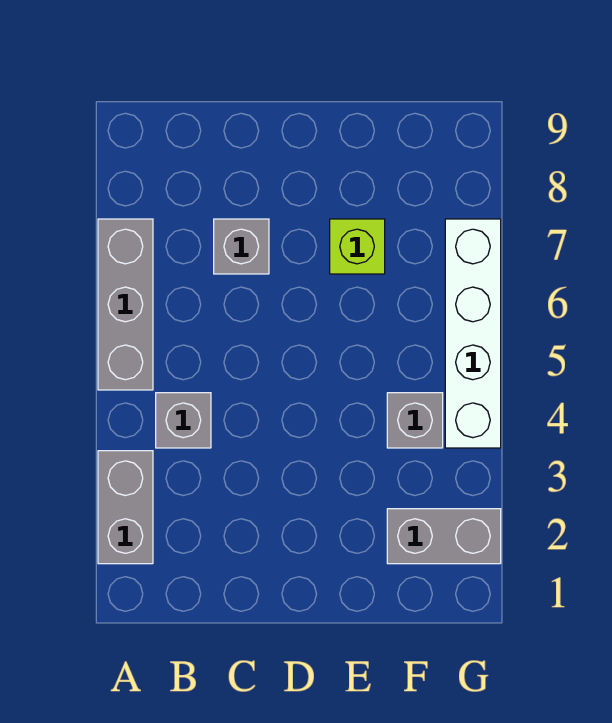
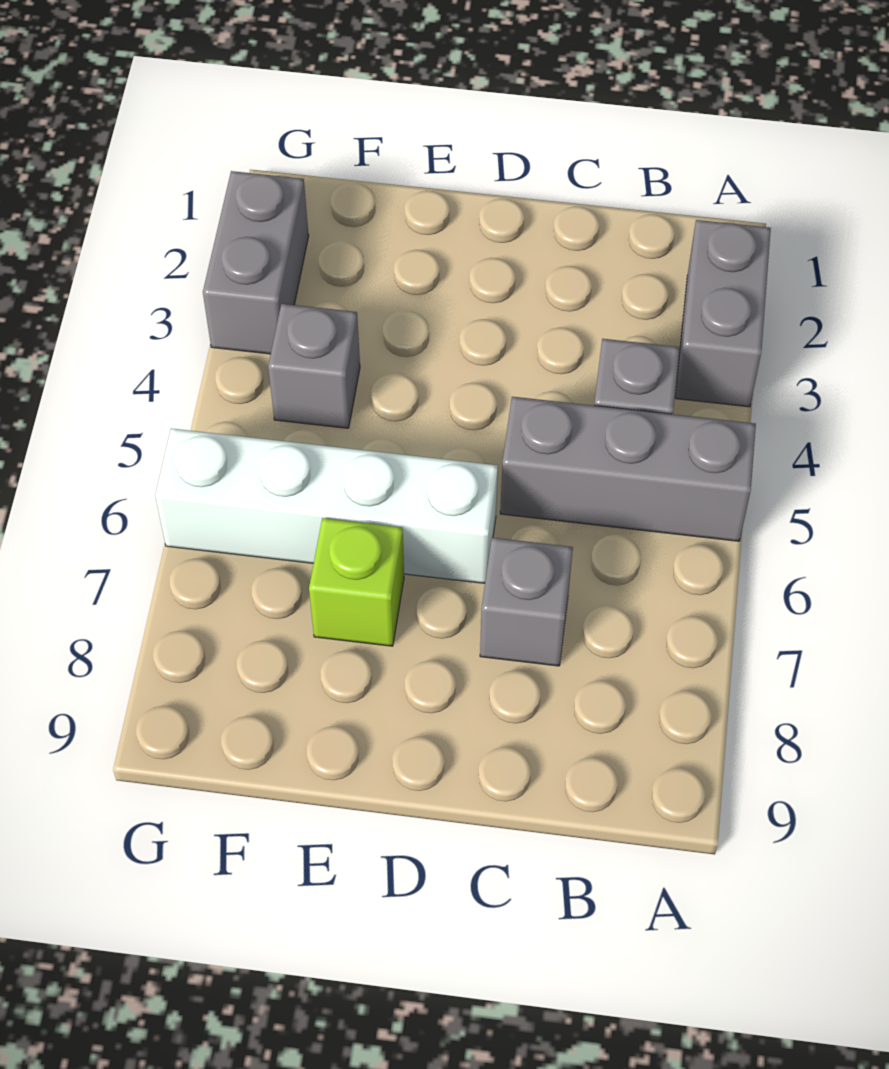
grey brick A5:A7 level 1 -> grey brick A5:C5 level 1
grey brick F2:G2 level 1 -> grey brick G2:G3 level 1
white brick G4:G7 level 1 -> white brick D6:G6 level 1

